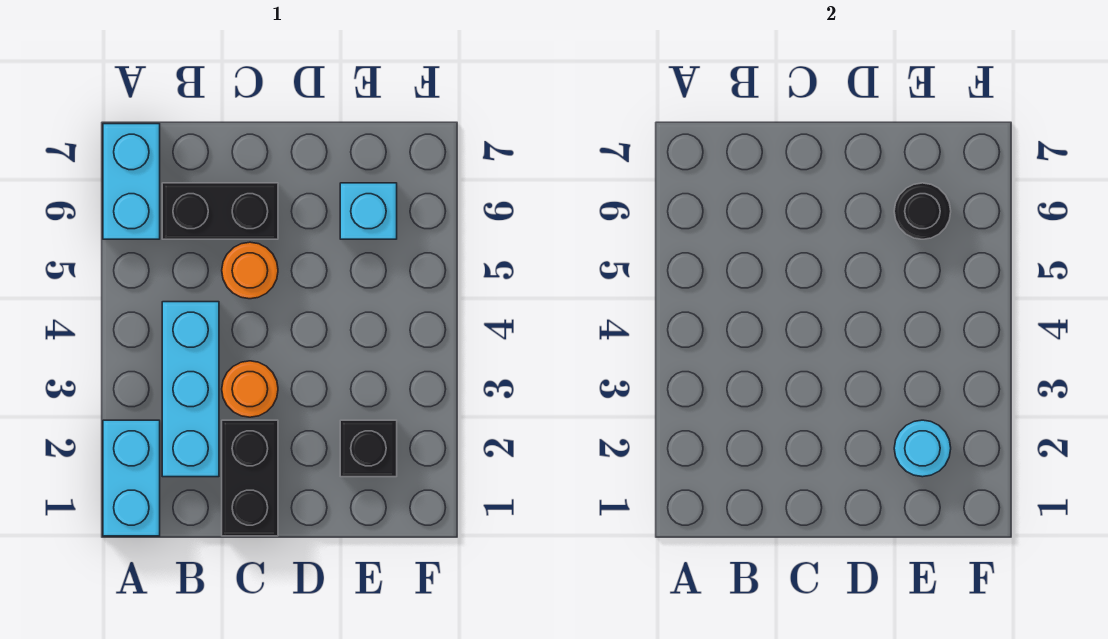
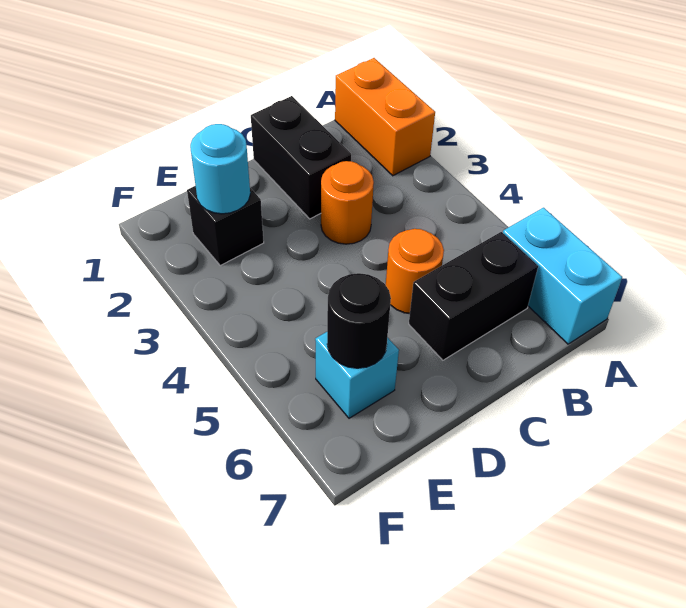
cyan brick A1:A2 level 1 -> orange brick A1:A2 level 1
cyan brick B2:B4 level 1 -> none

